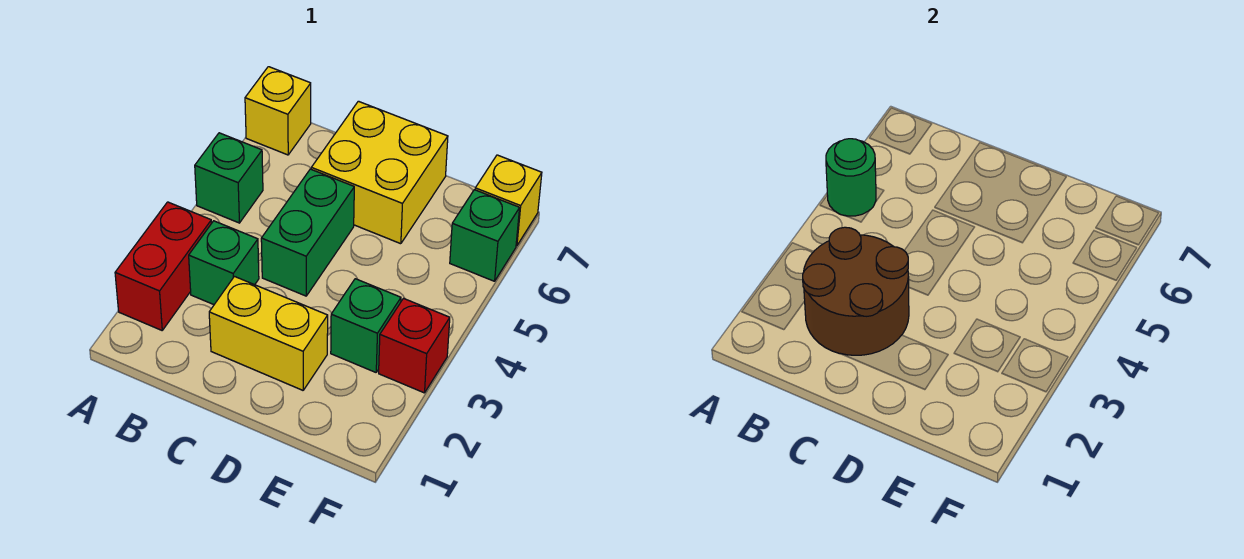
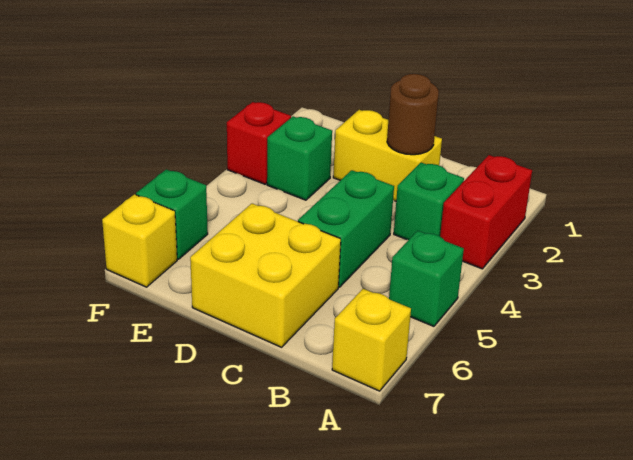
green round brick A5 level 2 -> none
brown round brick B2:C3 level 2 -> brown round brick C2 level 2

